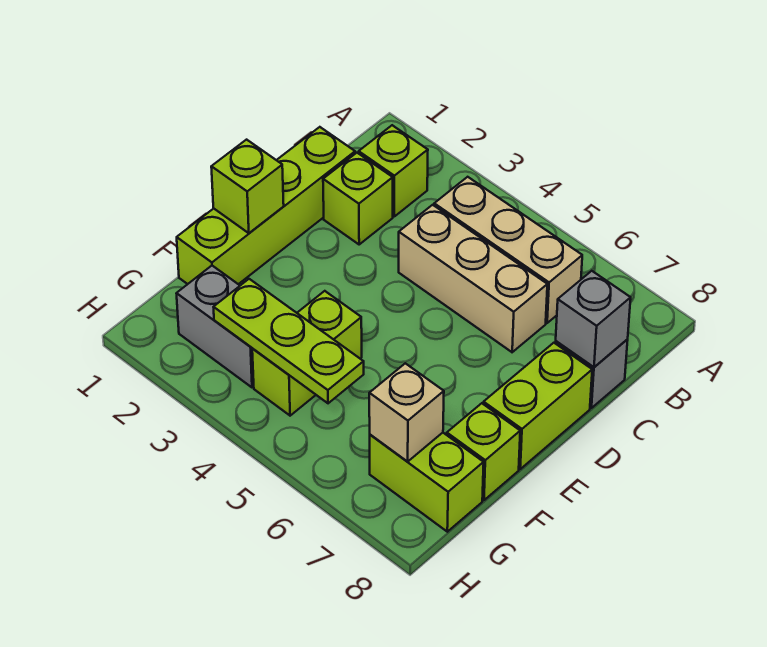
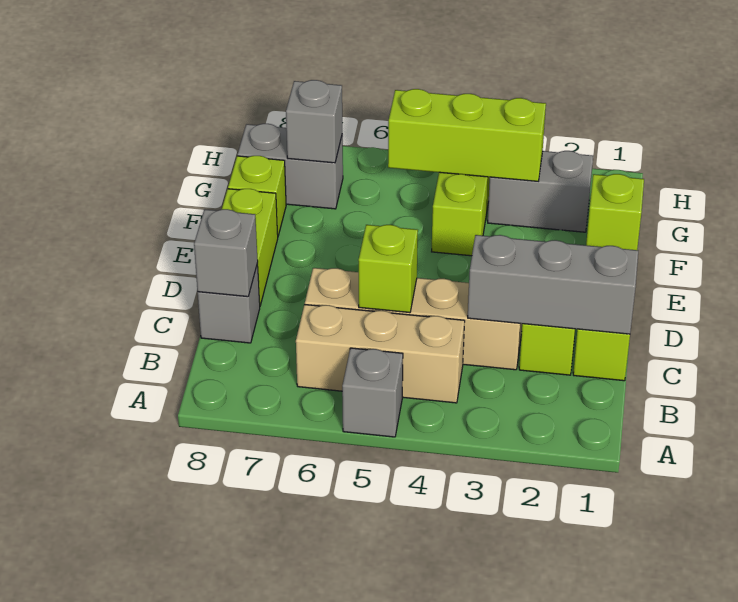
none -> grey brick A5 level 1
lime brick B2 level 1 -> lime brick C5 level 2
none -> grey brick C1:C3 level 2
tan brick C4:C6 level 1 -> tan brick C3:C6 level 1
lime plate G3:G5 level 2 -> lime brick G3:G5 level 2
lime brick G7:G8 level 1 -> grey brick G7:G8 level 1
tan brick G7 level 2 -> grey brick G7 level 2

